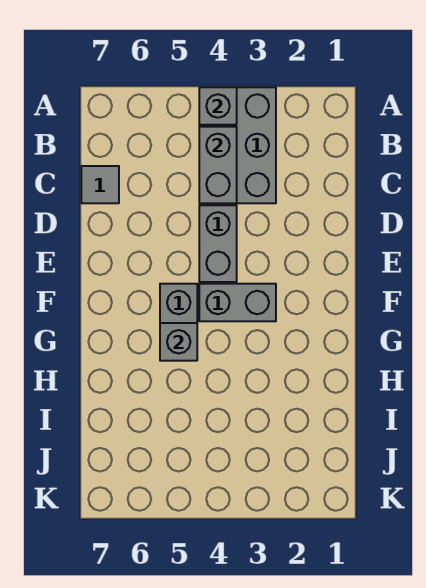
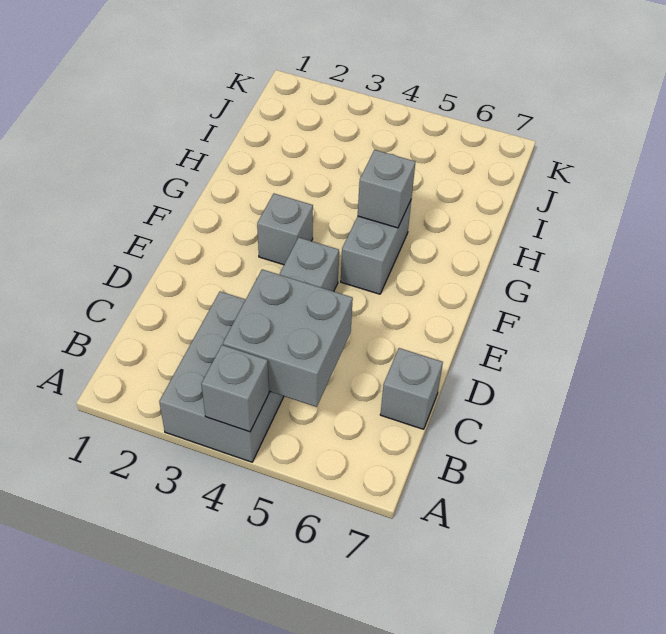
grey brick B4:C4 level 2 -> grey brick B4:C5 level 2
grey tile C7 level 1 -> grey brick C7 level 1
grey brick F3:F4 level 1 -> grey brick F3 level 1

